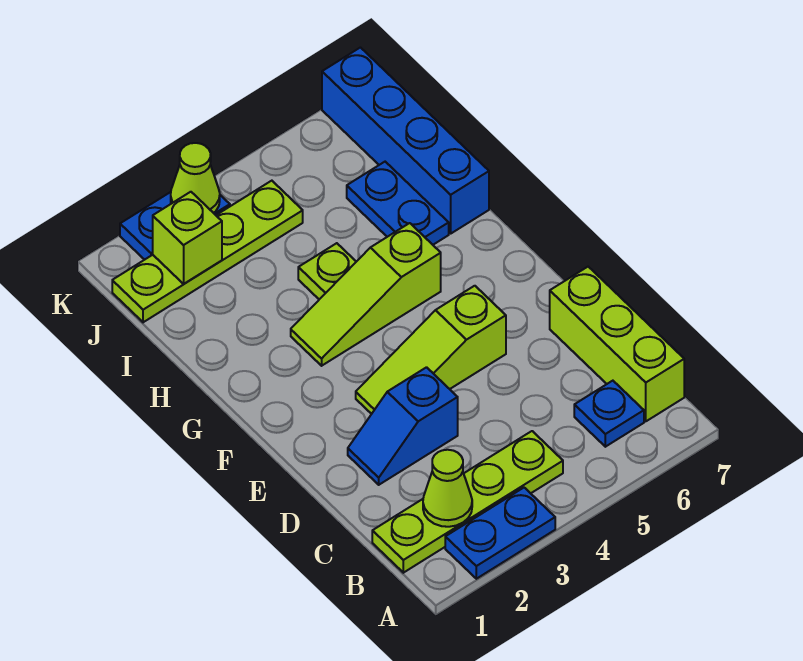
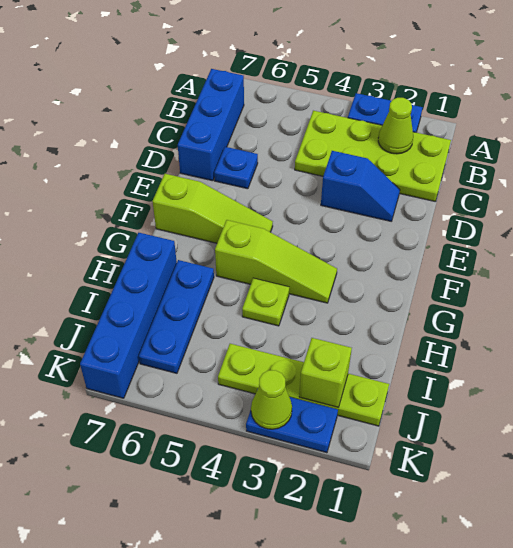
lime plate B1:B4 level 1 -> lime plate B1:C4 level 1
blue plate B6 level 1 -> blue plate D6 level 1
lime brick B7:D7 level 1 -> blue brick B7:D7 level 1
lime slope E3:E5 level 1 top 5 -> lime slope F5:F7 level 1 top 7
blue plate H6:I6 level 1 -> blue plate H6:J6 level 1

